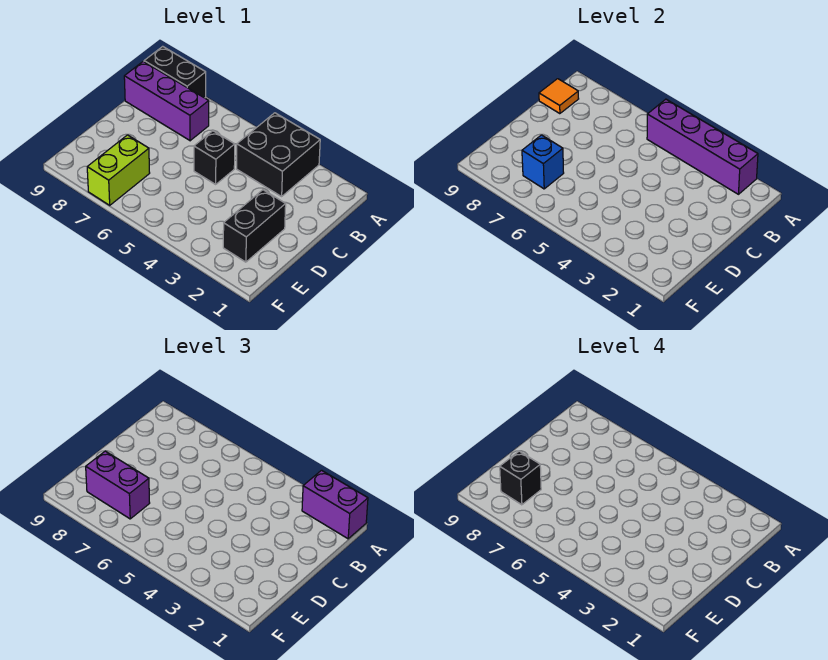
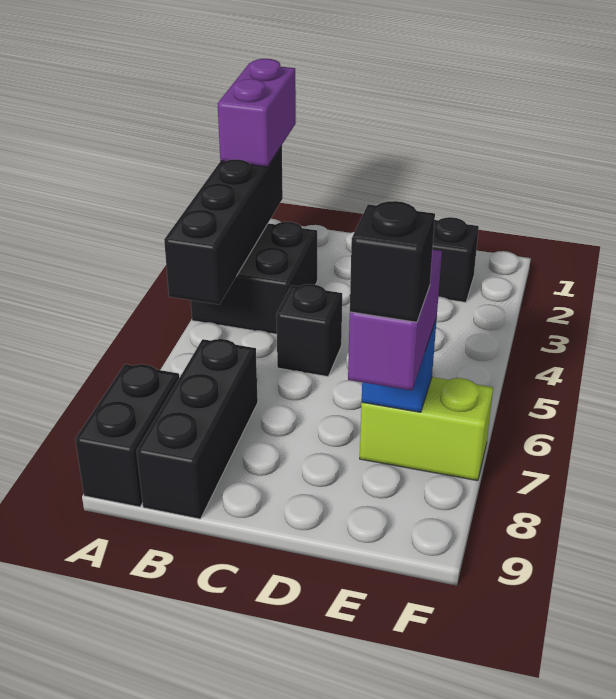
purple brick A2:A5 level 2 -> black brick A2:A5 level 2
purple brick B7:B9 level 1 -> black brick B7:B9 level 1
orange tile B9 level 2 -> none

